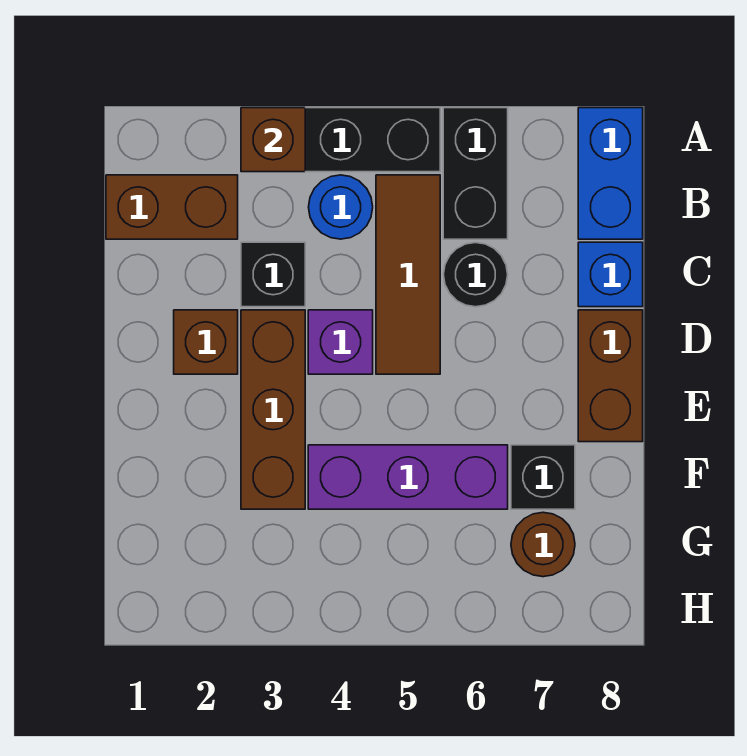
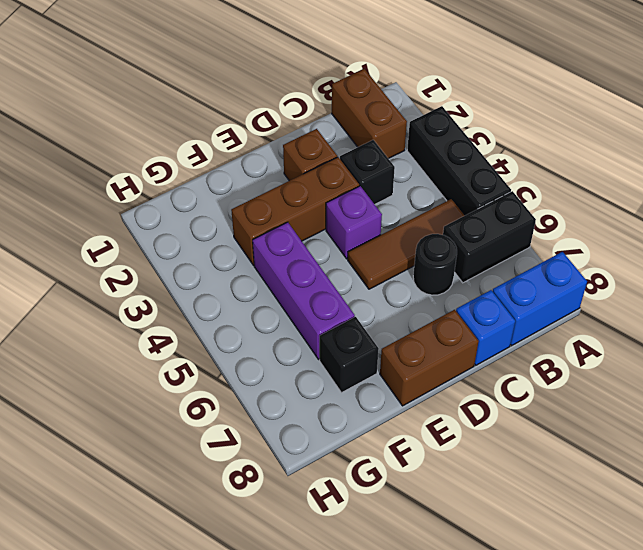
brown brick A3 level 2 -> none
blue round brick B4 level 1 -> none
brown round brick G7 level 1 -> none

